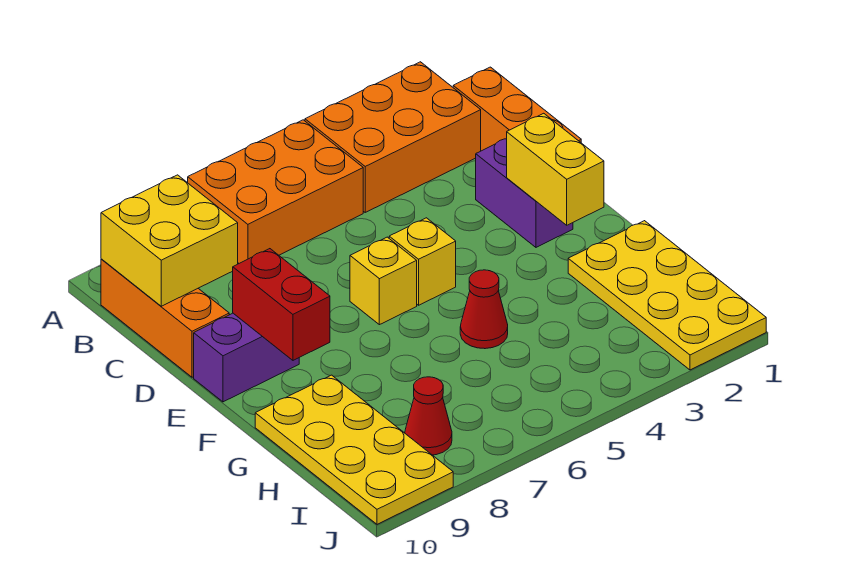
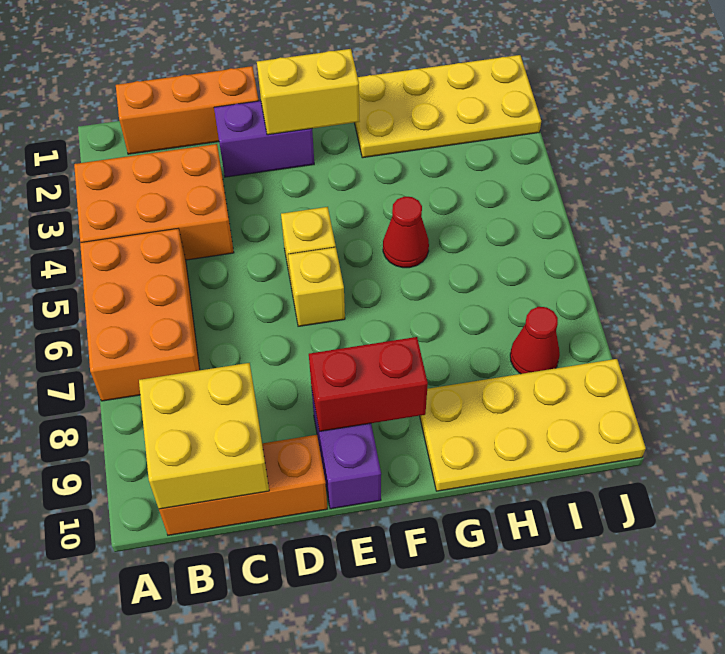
orange brick A2:B4 level 1 -> orange brick A3:C4 level 1

